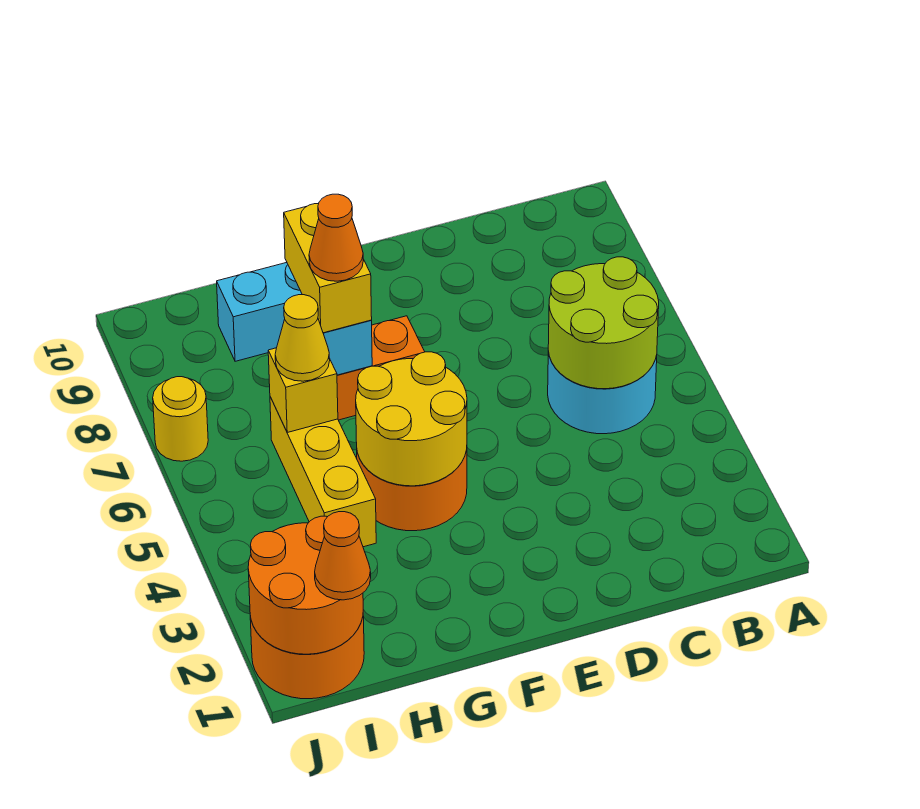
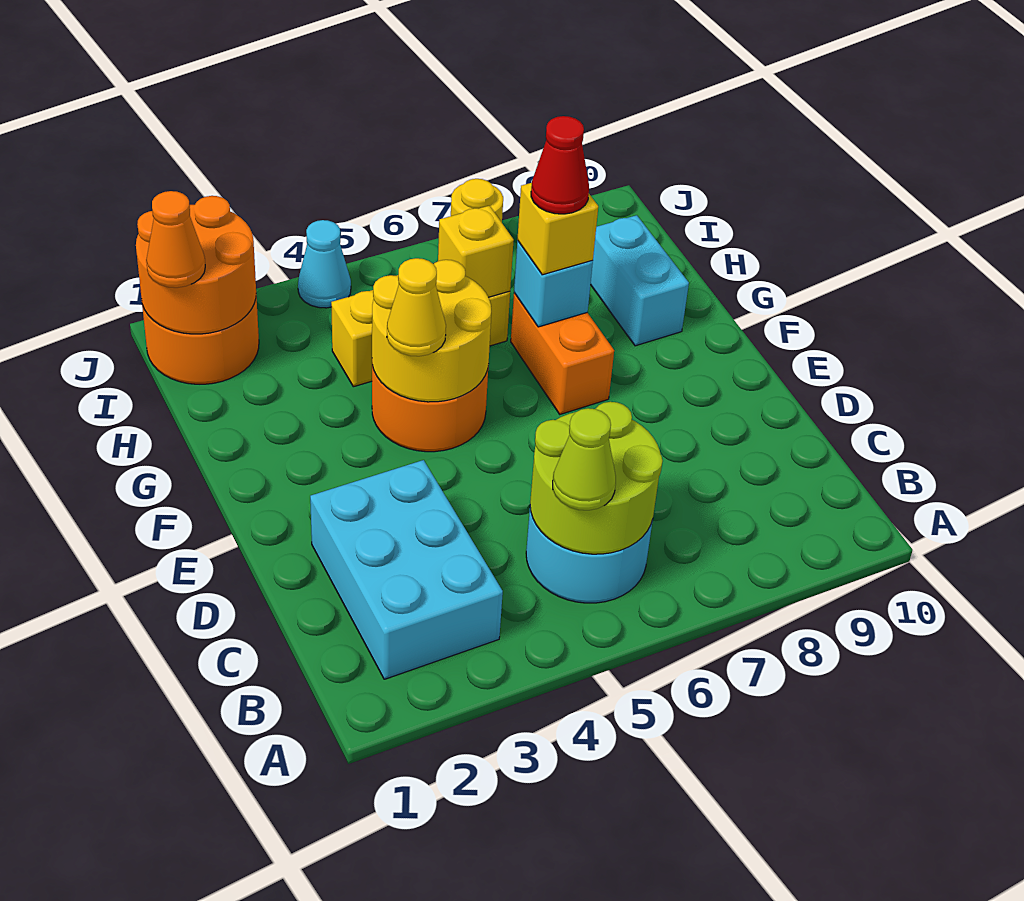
none -> cyan brick B2:D3 level 1
none -> lime cone B5 level 3
yellow brick G7:G8 level 3 -> yellow brick G7 level 3
orange cone G7 level 4 -> red cone G7 level 4
yellow cone H6 level 3 -> yellow cone F4 level 3
none -> cyan cone J4 level 1

